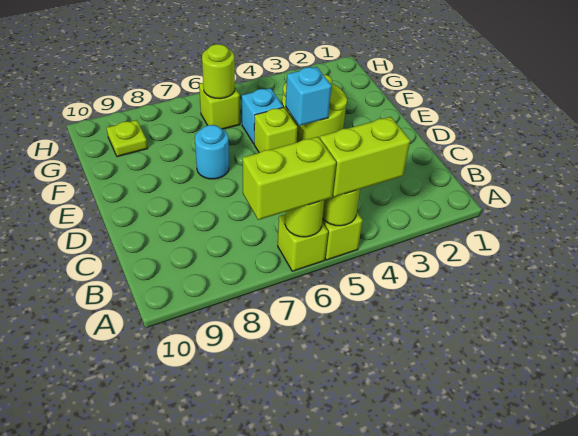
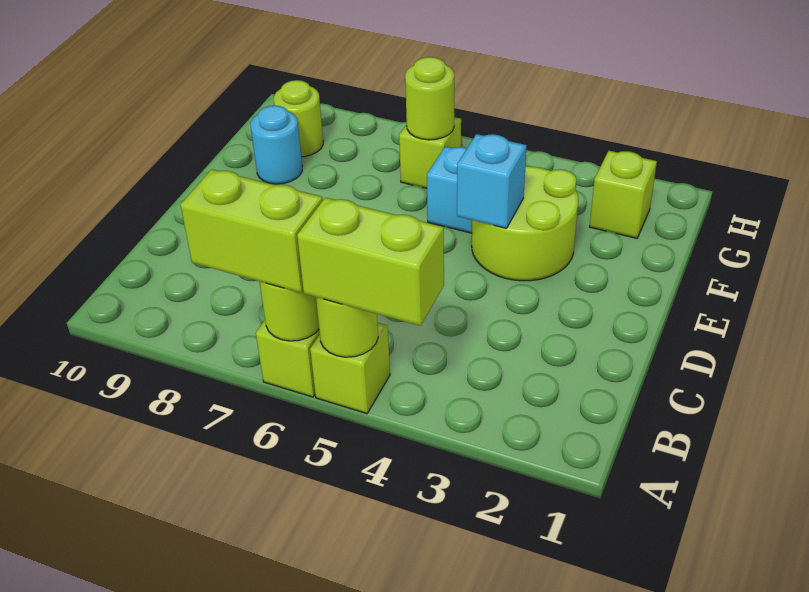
lime brick E5 level 1 -> lime brick G2 level 1
cyan round brick E7 level 1 -> cyan round brick F9 level 1
lime plate G9 level 1 -> lime round brick G9 level 1

